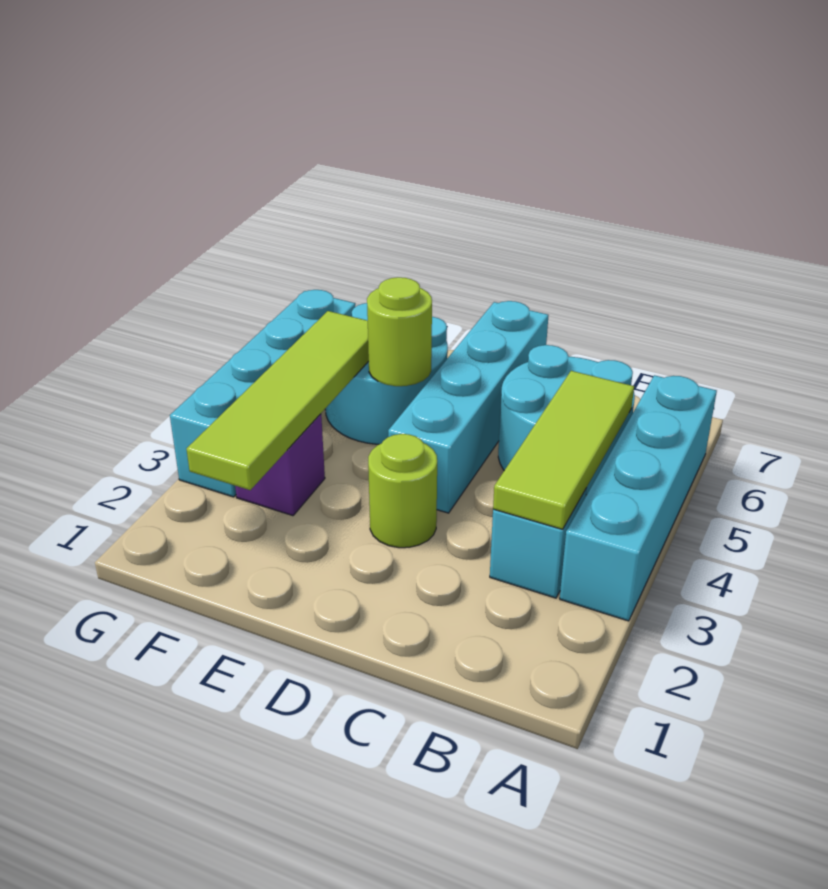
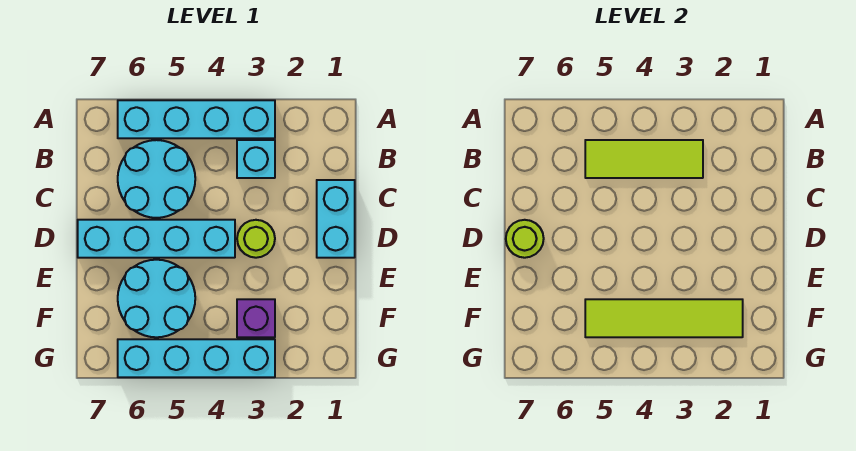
none -> cyan brick C1:D1 level 1
lime round brick E5 level 2 -> lime round brick D7 level 2

